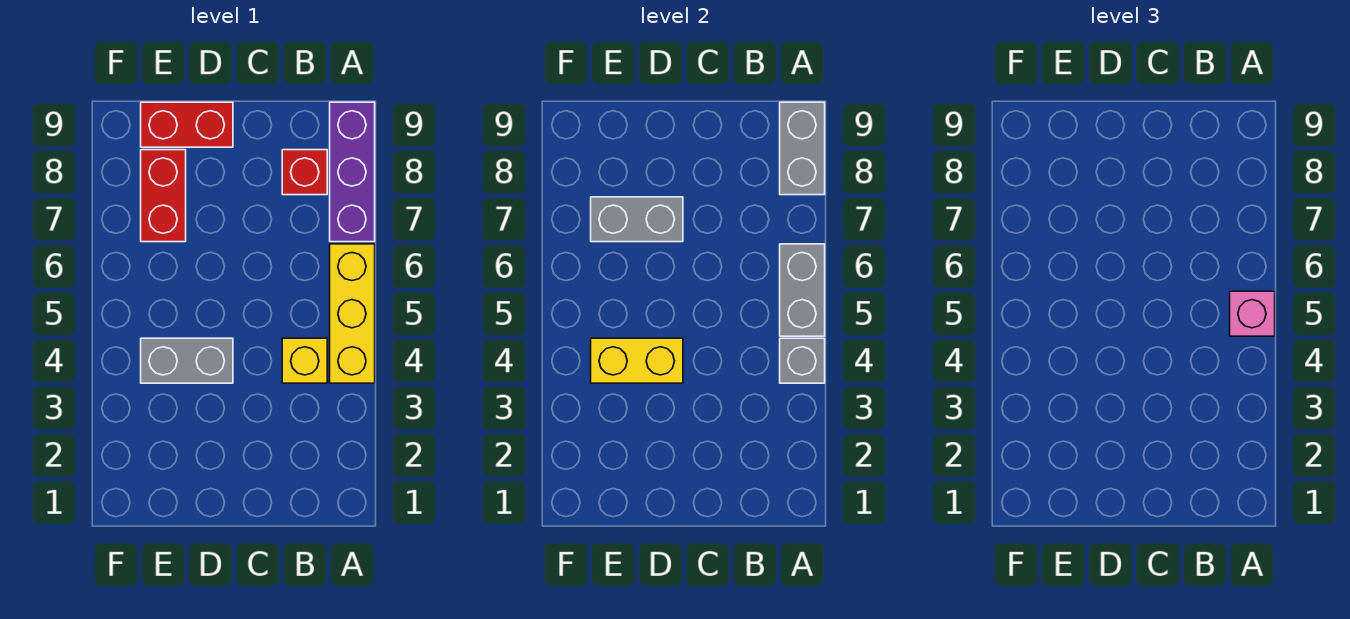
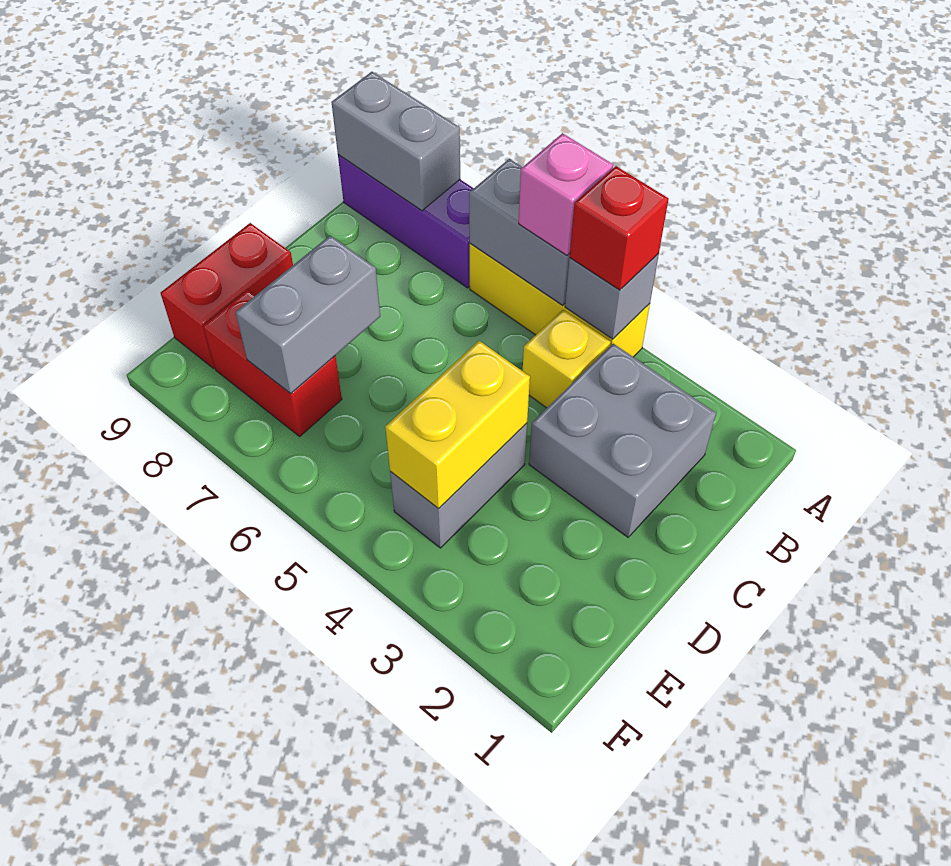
none -> grey brick B2:C3 level 1
red brick B8 level 1 -> red brick A4 level 3

